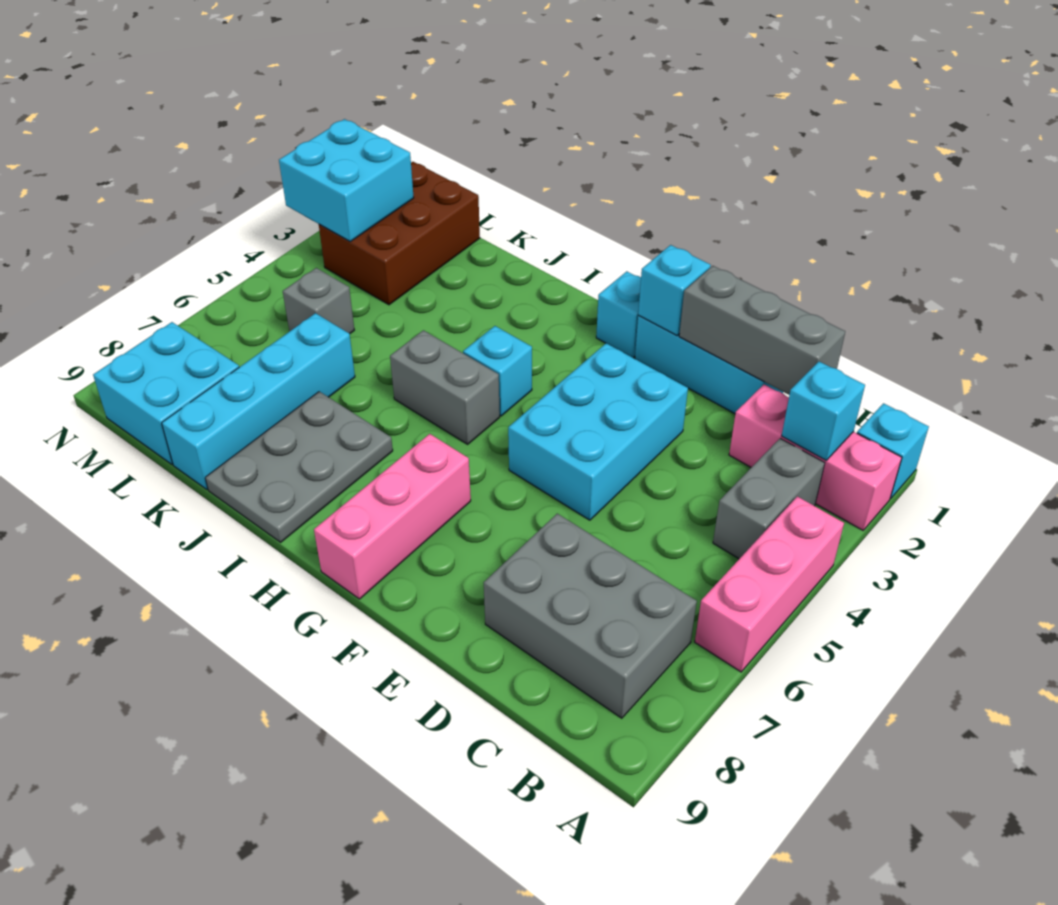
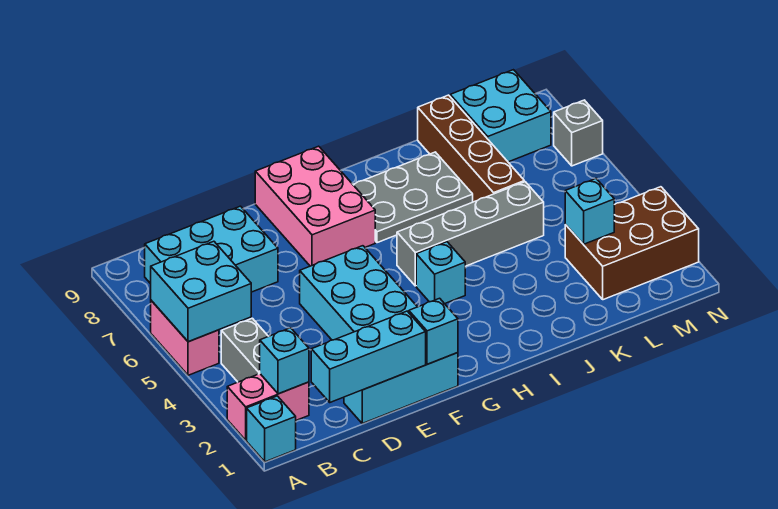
pink brick A2:C2 level 1 -> pink brick A2:B2 level 1
pink brick A4:A6 level 1 -> pink brick A5:A6 level 1
grey brick B7:D8 level 1 -> cyan brick B7:D8 level 1
grey brick C1:E1 level 2 -> cyan brick C1:E1 level 2
cyan brick G1 level 1 -> cyan brick L3 level 2
pink brick G7:G9 level 1 -> pink brick F7:G9 level 1
grey brick H5:I5 level 1 -> grey brick H5:K5 level 1
grey plate I7:J9 level 1 -> grey plate H7:J8 level 1
cyan brick K6:K9 level 1 -> brown brick K6:K9 level 1
brown brick L1:M3 level 1 -> brown brick L2:N3 level 1
grey brick L5 level 1 -> grey brick N7 level 1
cyan brick M2:N3 level 2 -> cyan brick A5:B6 level 2

